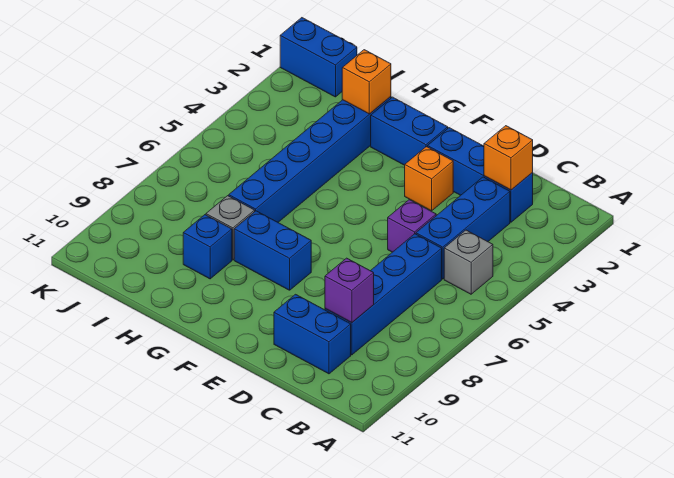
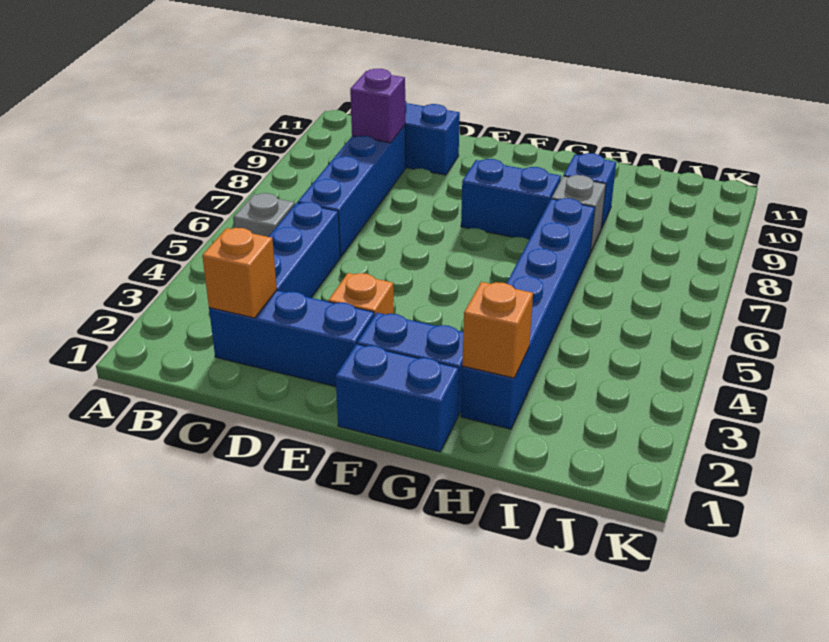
purple brick D5 level 1 -> none
blue brick J1:K1 level 1 -> blue brick F1:G1 level 1

